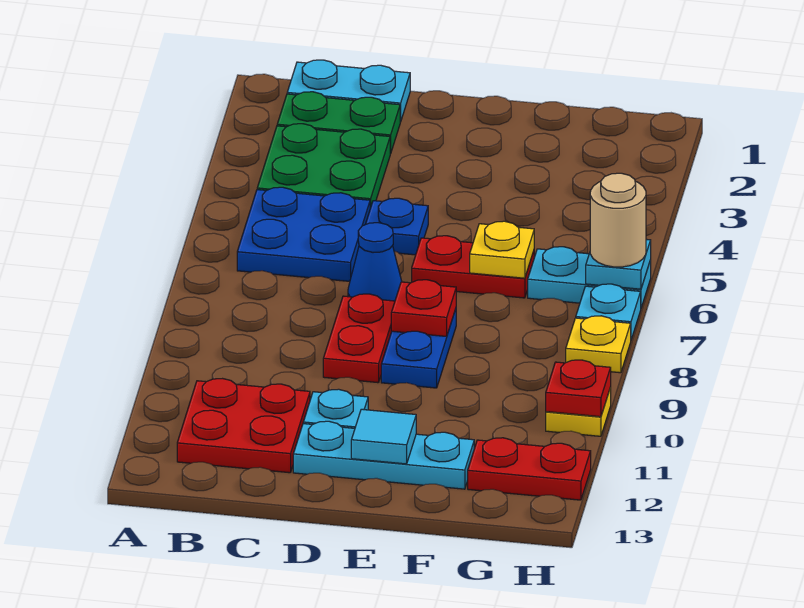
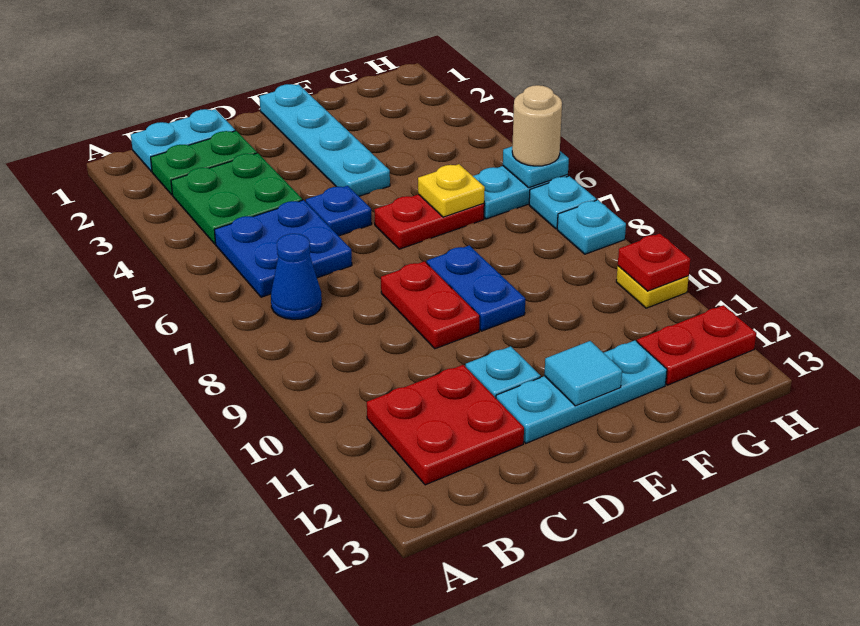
blue cone D7 level 1 -> blue cone B7 level 1
none -> cyan plate E1:E4 level 1
red plate E8 level 2 -> none
yellow plate H8 level 1 -> cyan plate H8 level 1

